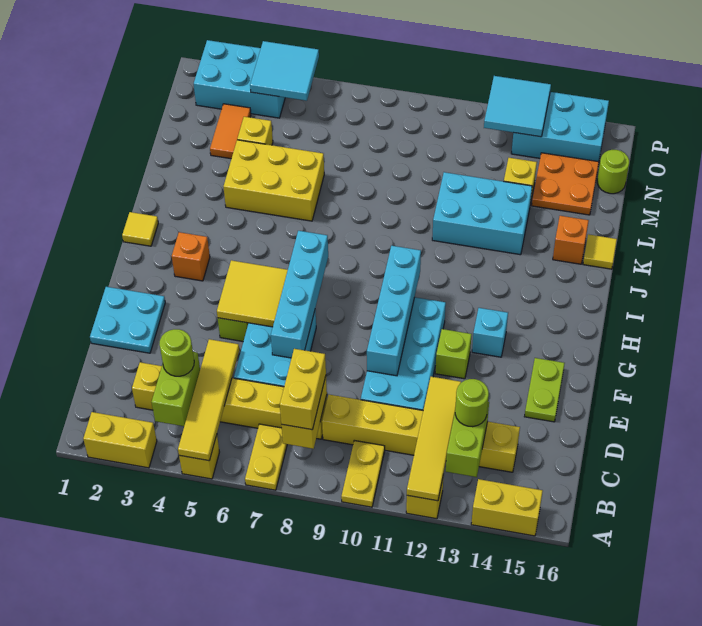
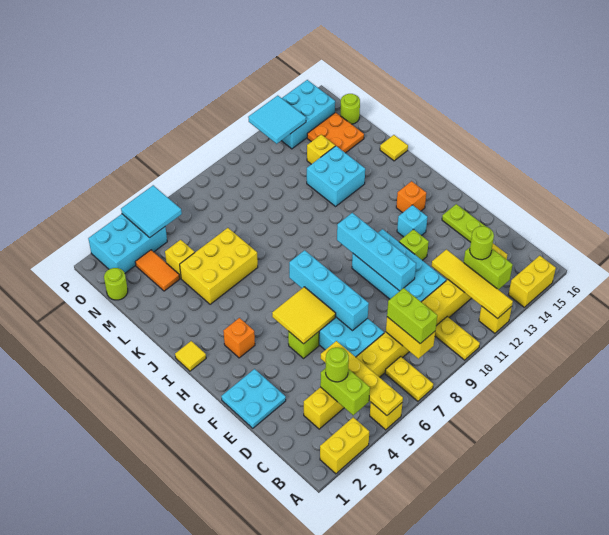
yellow tile A5:D5 level 2 -> yellow plate A5:D5 level 2
yellow brick B8:C8 level 3 -> lime brick B8:C8 level 3
cyan brick K11:L13 level 1 -> cyan brick K12:L13 level 1
orange brick K15 level 1 -> orange brick H14 level 1
none -> lime round brick N1 level 1

